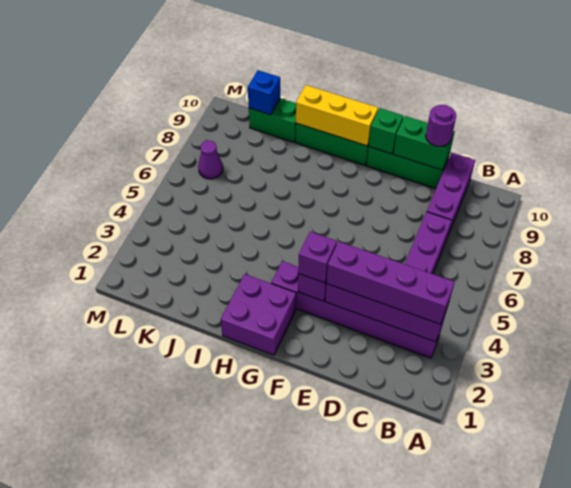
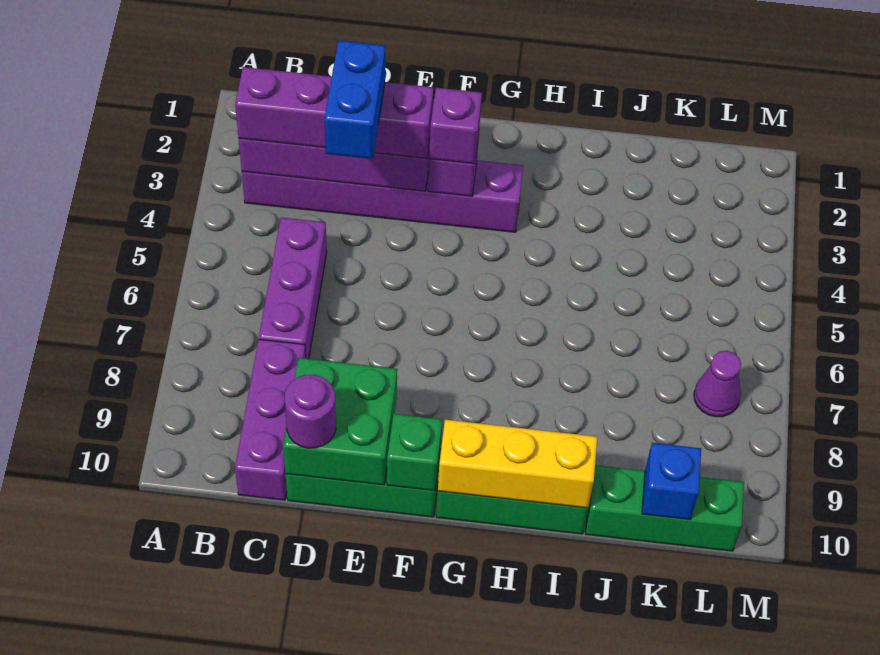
none -> blue brick D3:D4 level 4
green brick D10:E10 level 2 -> green brick D9:E10 level 2
purple brick G1:H2 level 1 -> none
green brick J10:K10 level 1 -> green brick J10:L10 level 1

